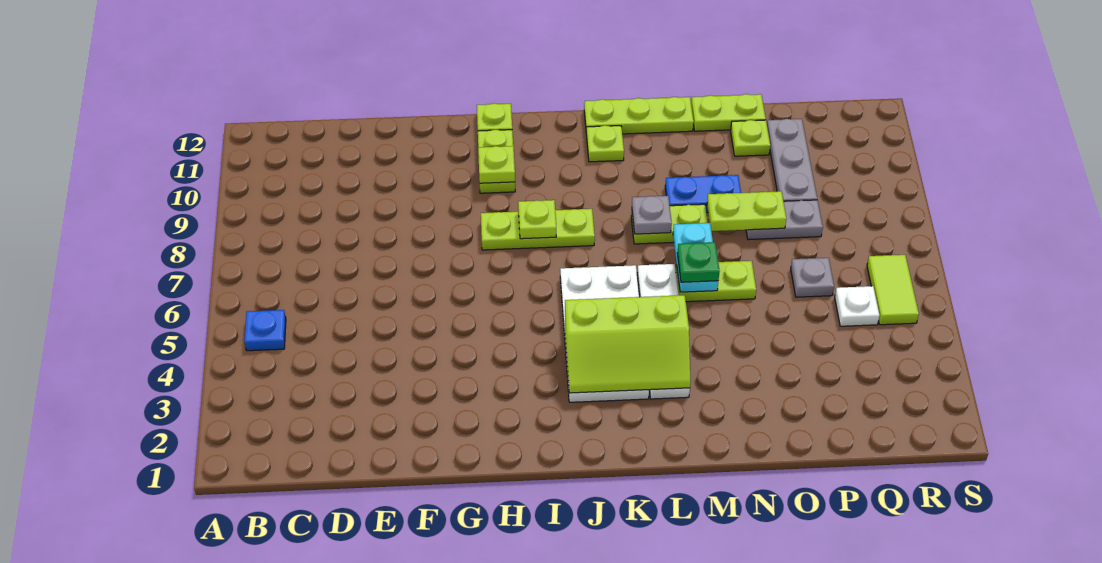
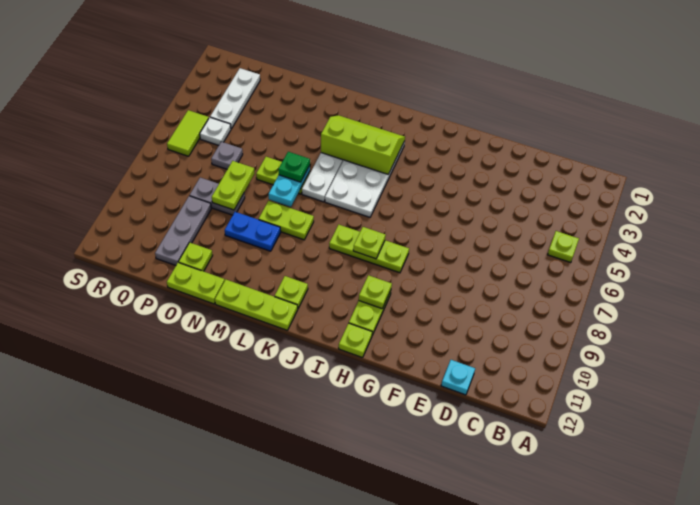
blue plate B5 level 1 -> lime plate B5 level 1
none -> cyan plate D12 level 1
grey plate L8 level 2 -> none
lime plate N8:O8 level 2 -> lime plate O7:O8 level 2
none -> white plate Q2:Q4 level 1

